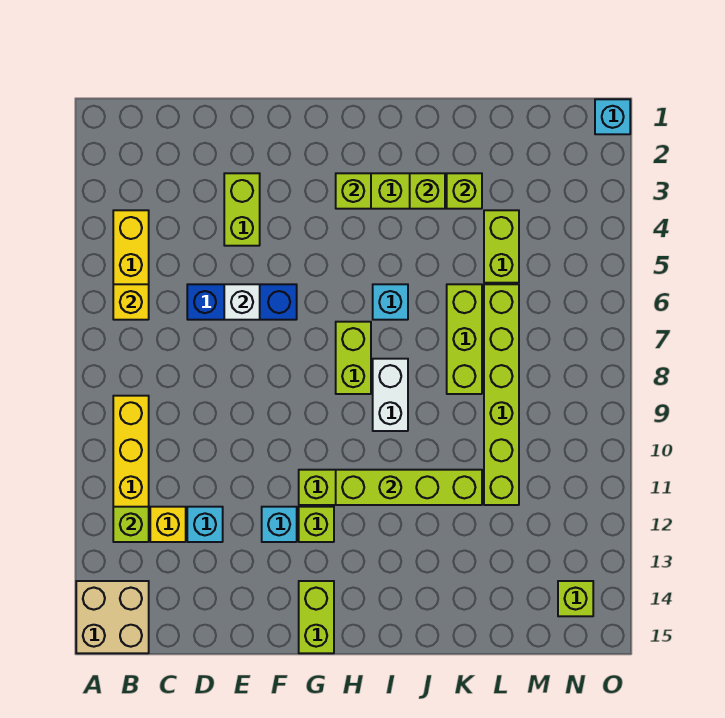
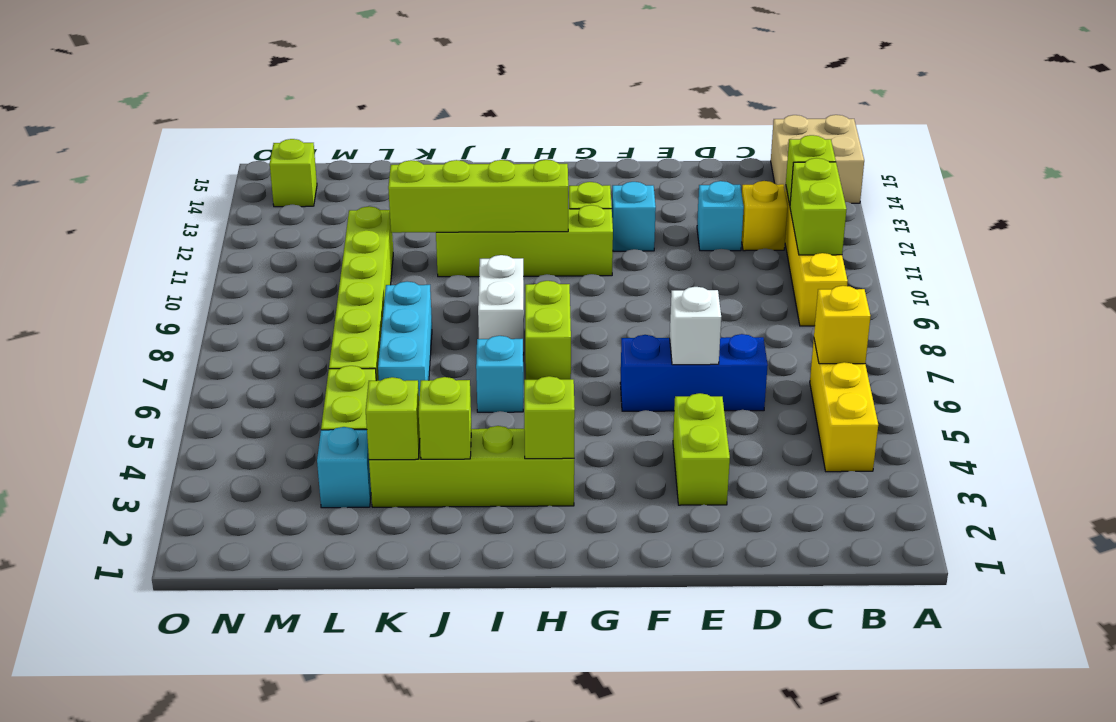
lime brick G14:G15 level 1 -> lime brick B10:B11 level 2
lime brick K6:K8 level 1 -> cyan brick K6:K8 level 1
cyan brick O1 level 1 -> cyan brick L3 level 1

